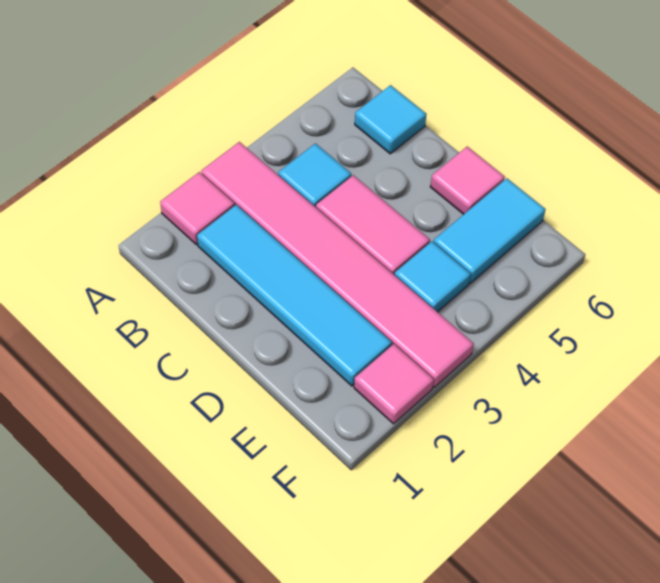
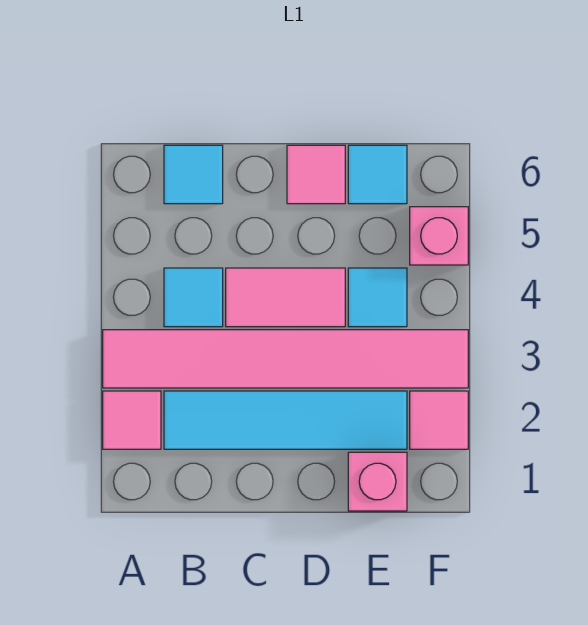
none -> pink brick E1 level 1
cyan tile E5:E6 level 1 -> cyan tile E6 level 1
none -> pink brick F5 level 1

